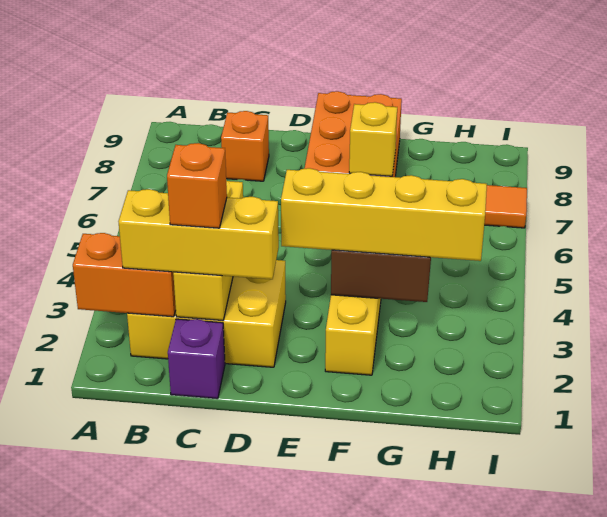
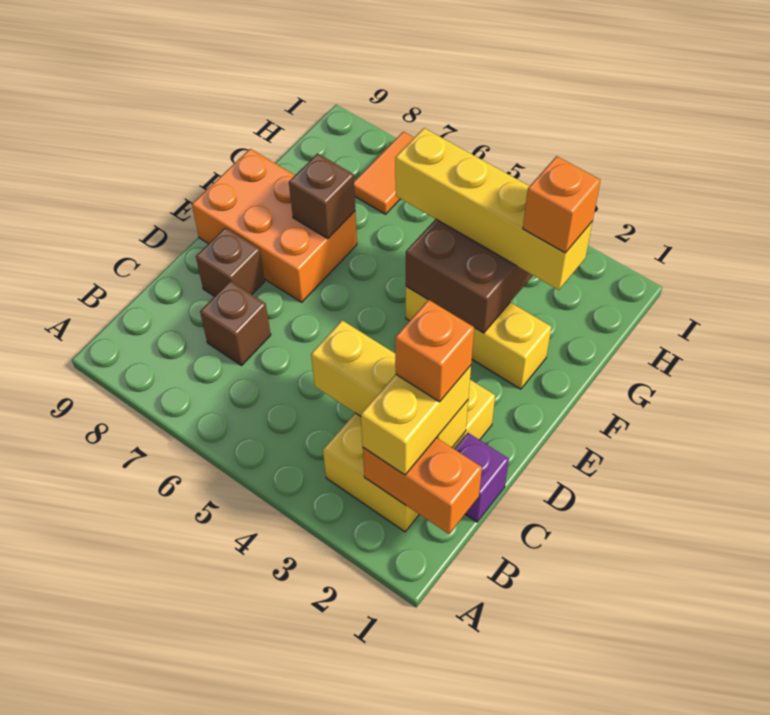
orange brick A2:B2 level 2 -> orange brick B1:B2 level 2
yellow brick B2:D2 level 3 -> yellow brick B2:C2 level 3
none -> brown brick C7 level 1
orange brick C8 level 1 -> orange brick G2 level 4
none -> brown brick D8 level 1
yellow brick E3:H3 level 3 -> yellow brick G2:G5 level 3
yellow brick F7 level 2 -> brown brick F7 level 2

